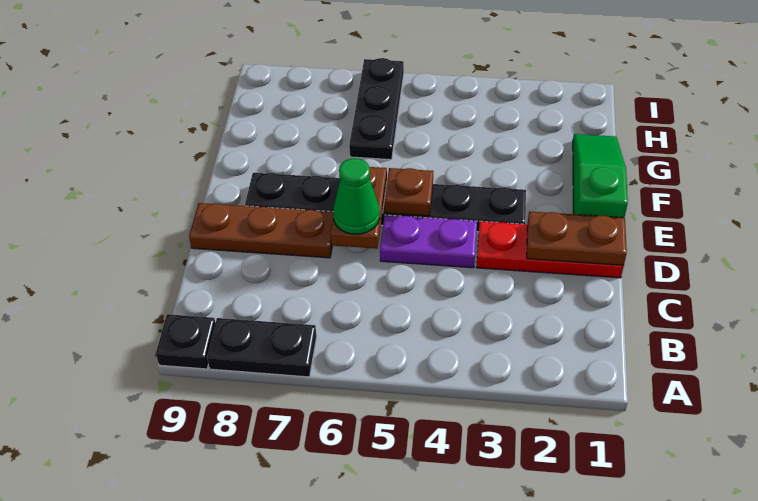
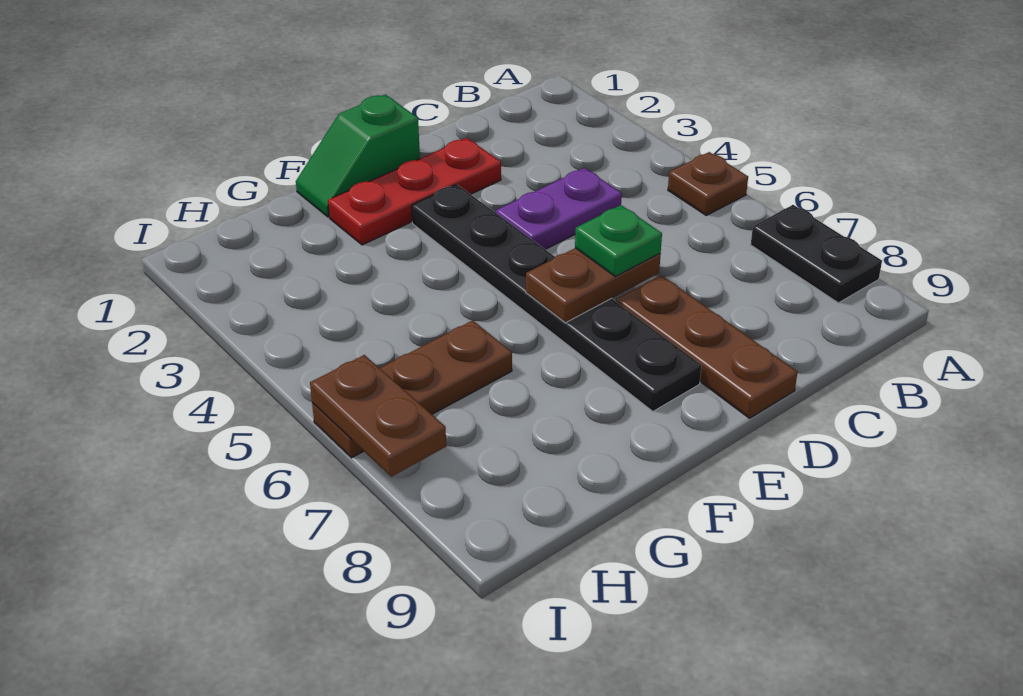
black plate A9 level 1 -> none
red plate D1:D3 level 1 -> red plate D2:F2 level 1
brown plate D1:D2 level 2 -> brown plate I6:I7 level 2
purple plate D4:D5 level 1 -> purple plate C4:D4 level 1
green cone D6 level 3 -> green plate D6 level 3
green slope E1:G1 level 1 top E -> green slope E1:F1 level 1 top E
brown plate E5 level 2 -> brown plate A5 level 1
black plate G6:I6 level 1 -> brown plate G6:I6 level 1

